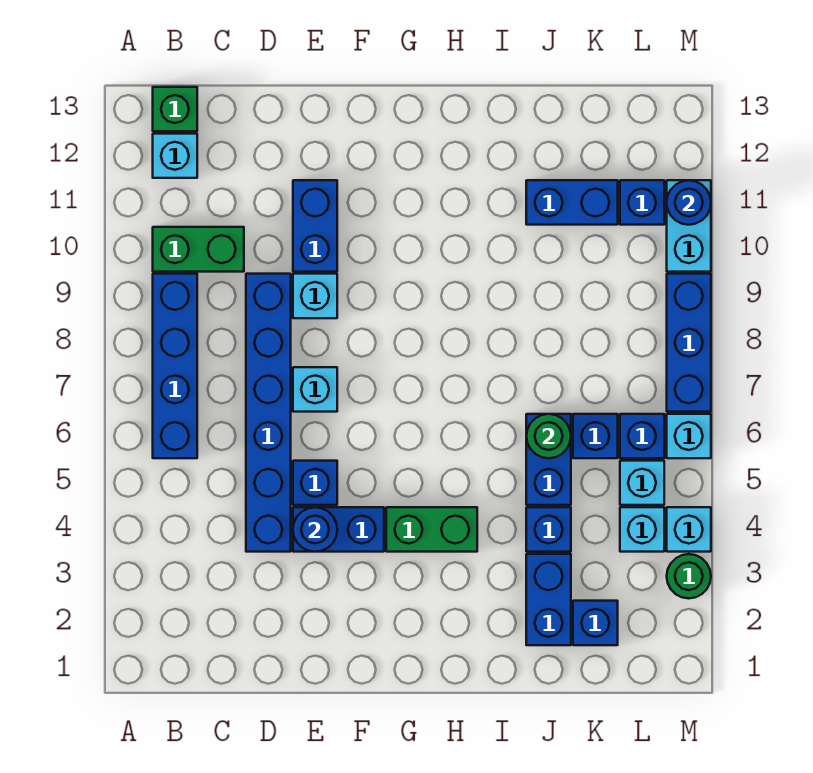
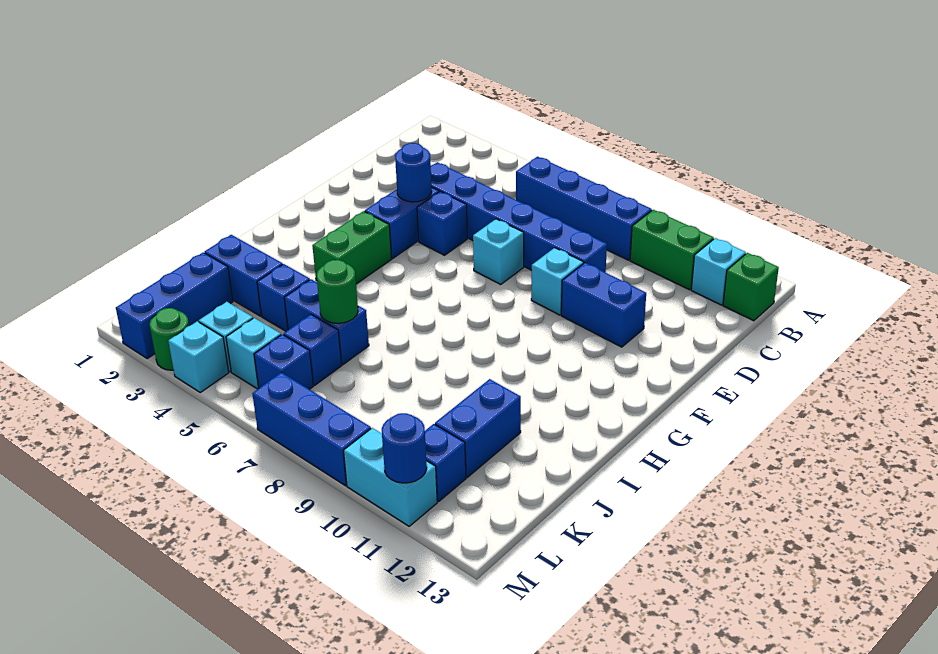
green brick B10:C10 level 1 -> green brick B10:B11 level 1
blue brick K2 level 1 -> blue brick K2:M2 level 1
cyan brick M6 level 1 -> none

